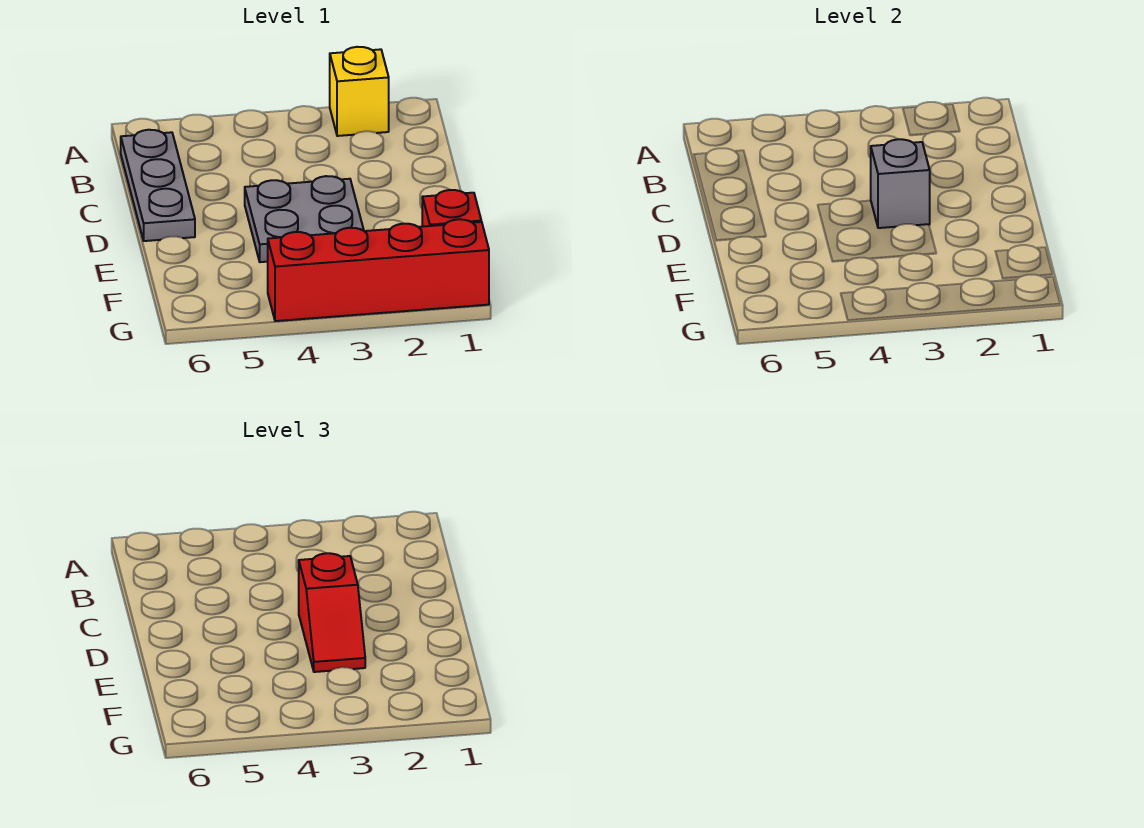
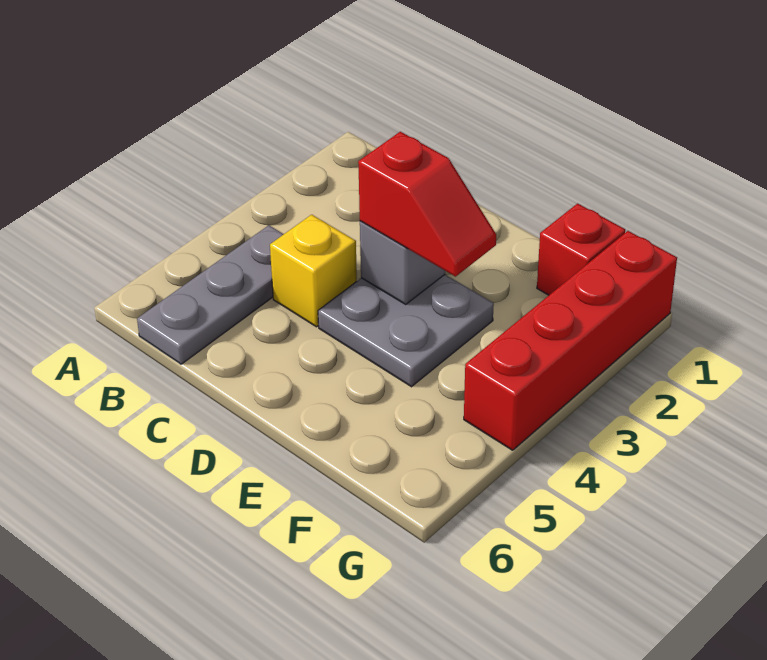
yellow brick A2 level 1 -> yellow brick C4 level 1
grey plate B6:D6 level 1 -> grey plate B4:B6 level 1

